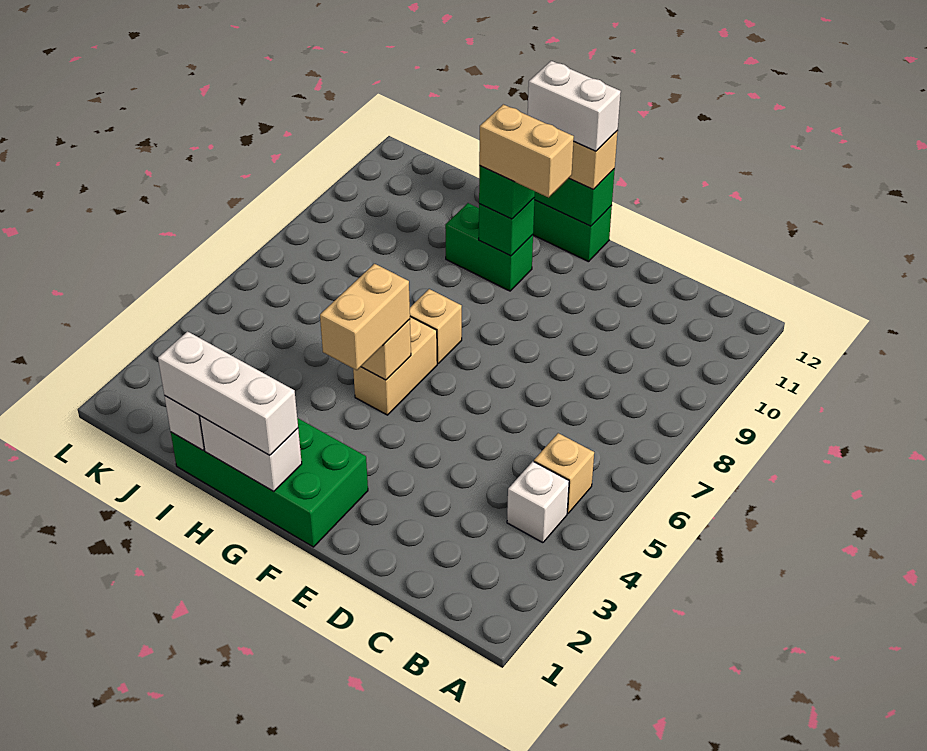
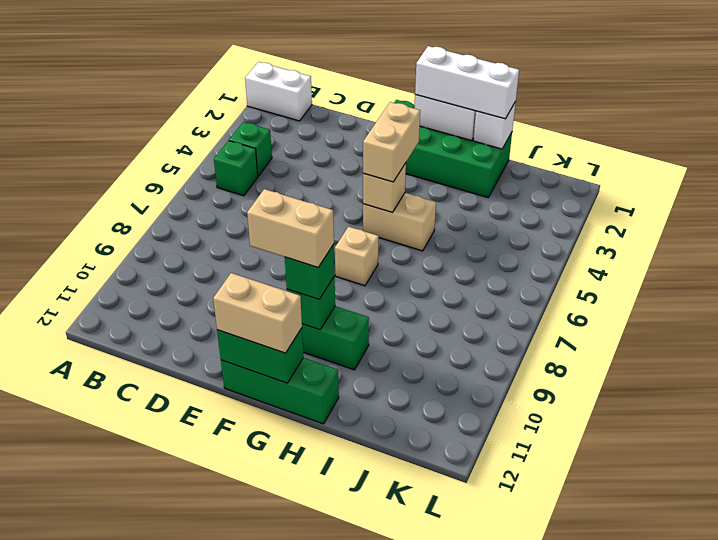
white brick B4 level 1 -> green brick B4 level 1
tan brick B5 level 1 -> green brick B5 level 1
white brick F12:G12 level 4 -> white brick A1:B1 level 1
tan brick G5:G6 level 1 -> tan brick G5:H5 level 1

